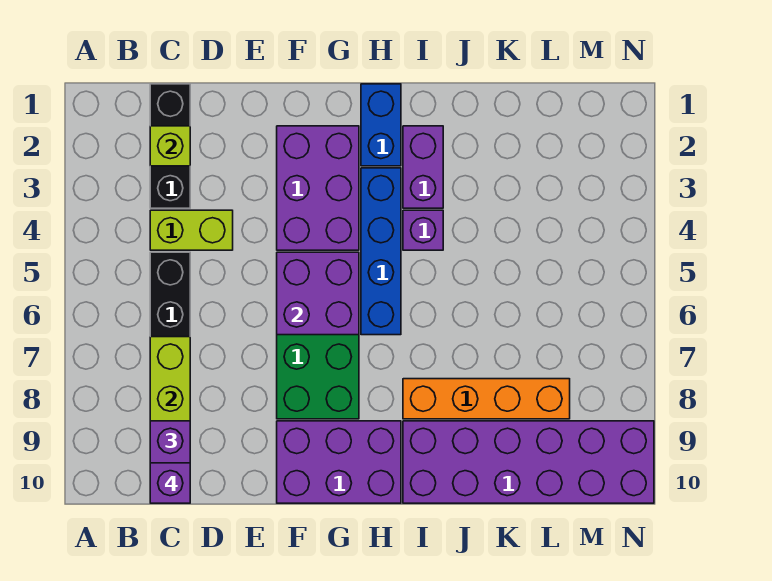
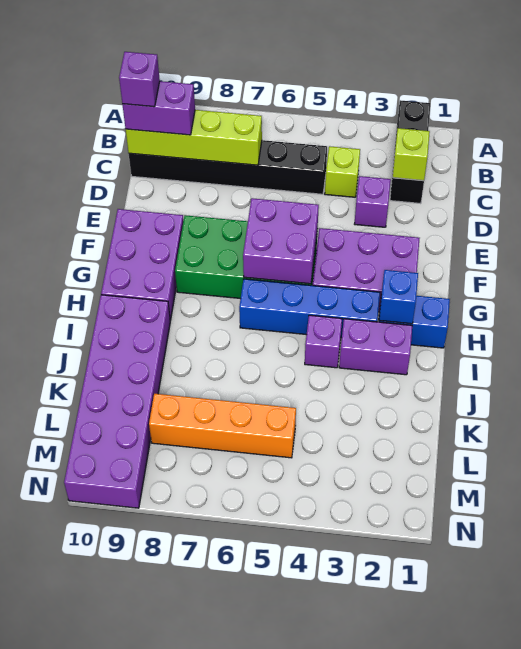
black brick C1:C3 level 1 -> black brick A2:C2 level 1
lime brick C4:D4 level 1 -> lime brick C4 level 1
none -> purple brick D3 level 1
none -> blue brick H2 level 2
orange brick I8:L8 level 1 -> orange brick L5:L8 level 1

